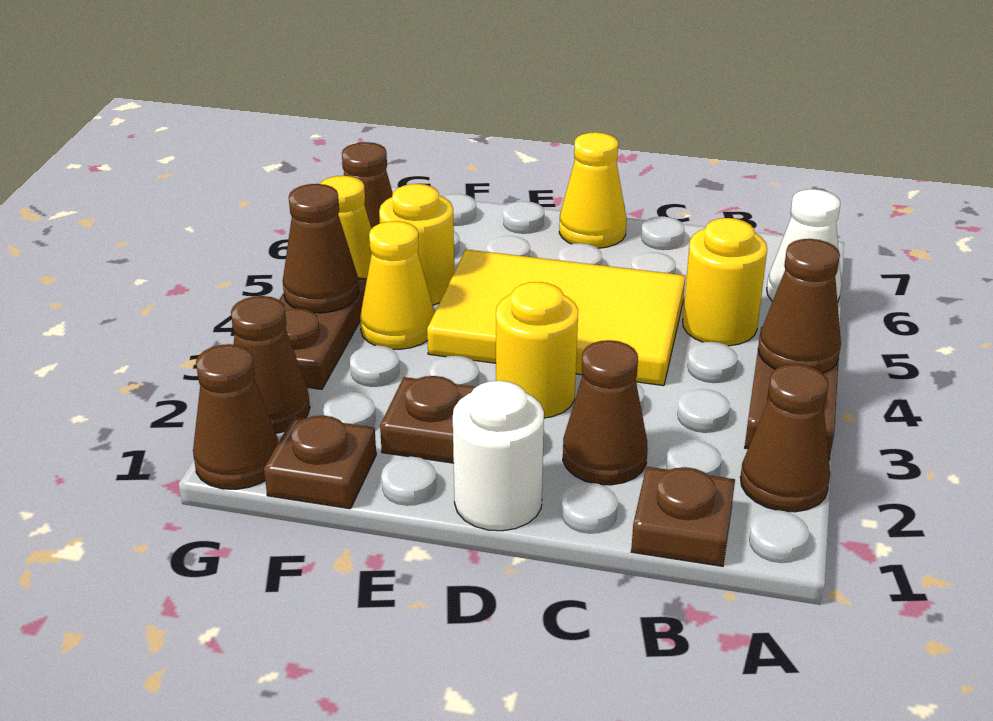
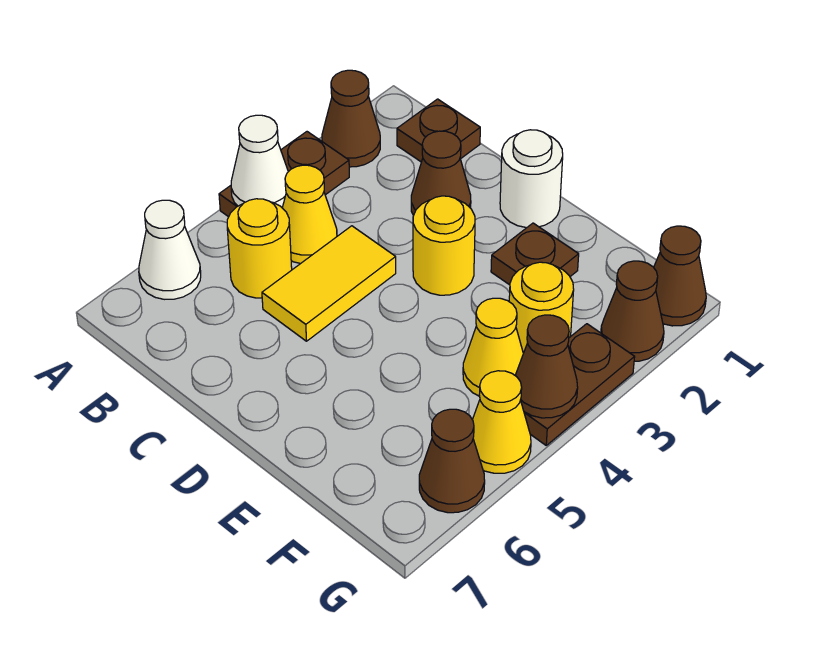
brown cone A4 level 2 -> white cone A4 level 2
yellow tile C4:E5 level 1 -> yellow tile C4:C5 level 1
yellow cone D7 level 1 -> yellow cone B4 level 1
brown plate F1 level 1 -> none
yellow round brick F5 level 1 -> yellow round brick F3 level 1

